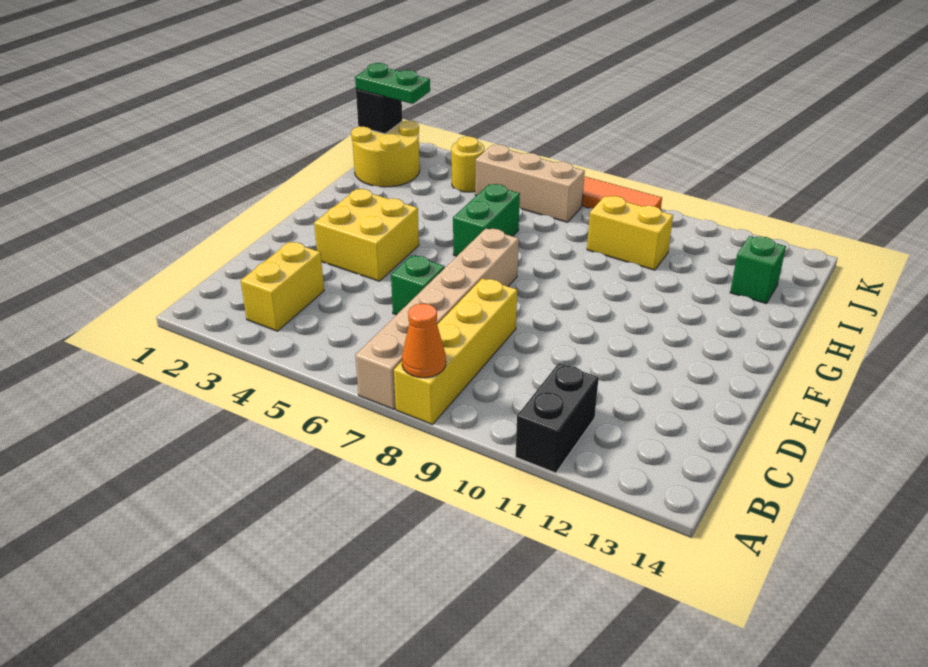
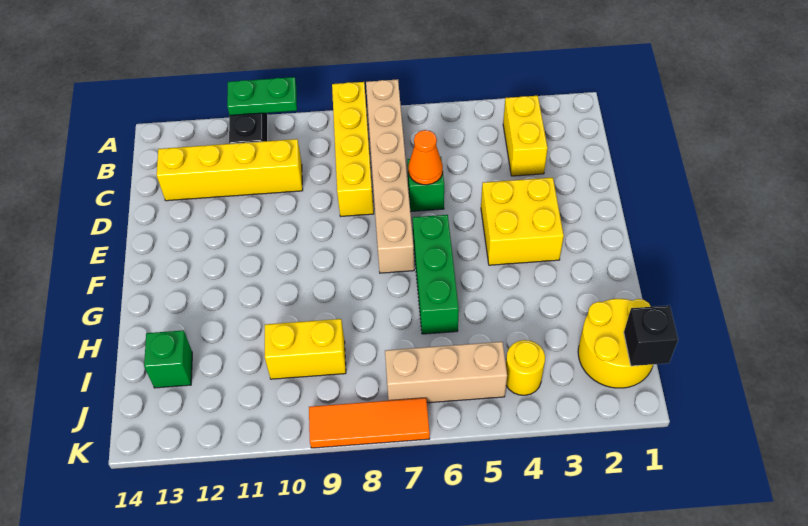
orange cone A8 level 2 -> orange cone D6 level 2
none -> yellow brick C10:C13 level 1
green brick G6:H6 level 1 -> green brick F6:H6 level 1
green plate J1:J2 level 3 -> green plate A10:A11 level 2

